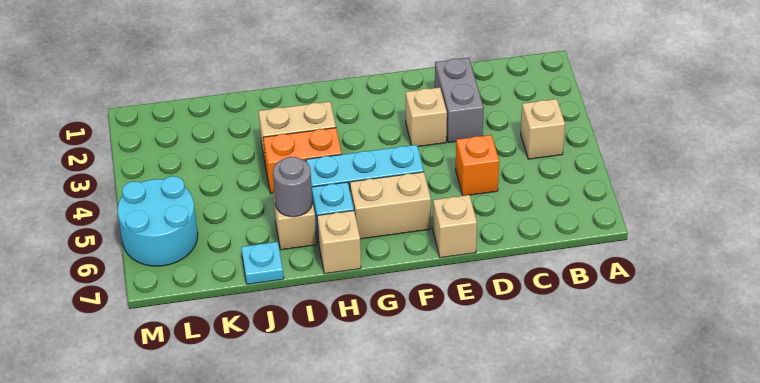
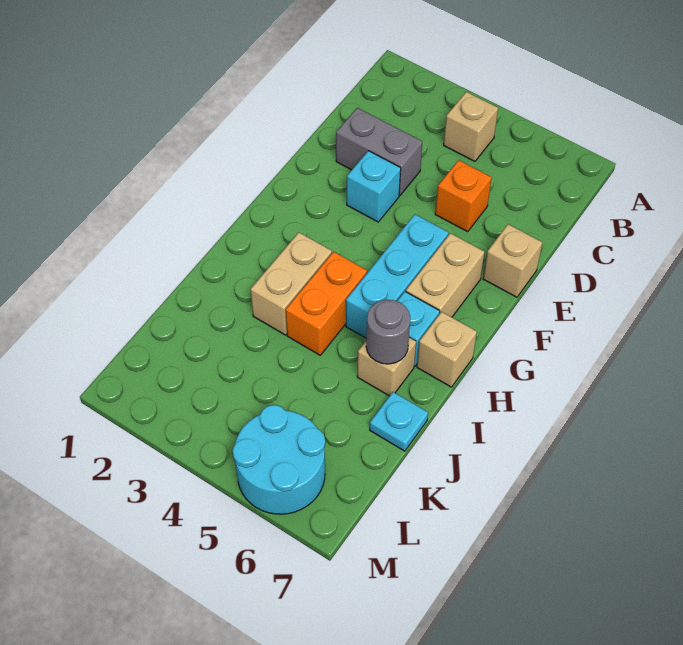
tan brick E3 level 1 -> cyan brick E3 level 1

